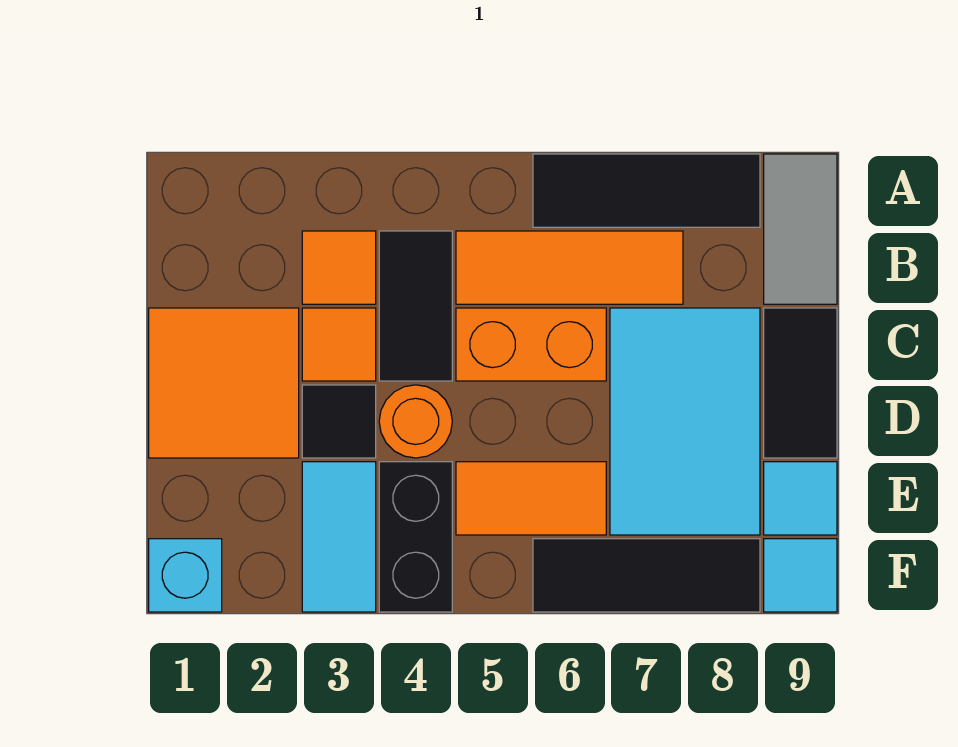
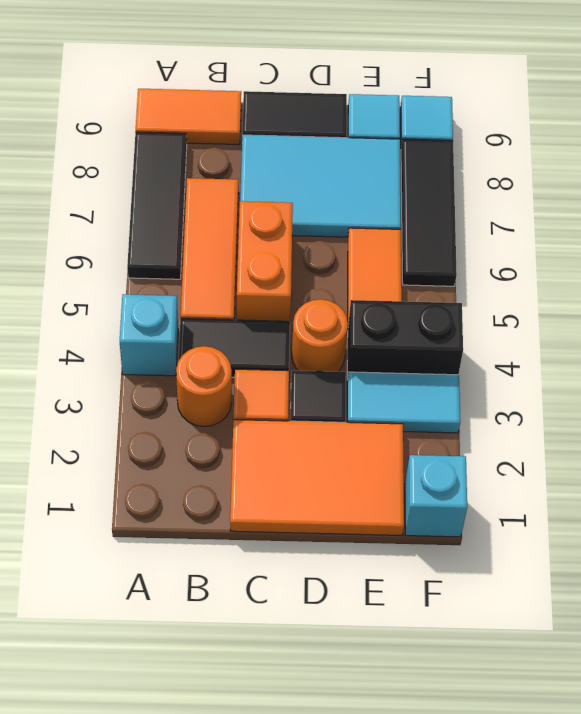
none -> cyan brick A4 level 1
grey tile A9:B9 level 1 -> orange tile A9:B9 level 1
orange tile B3 level 1 -> orange round brick B3 level 1
orange tile C1:D2 level 1 -> orange tile C1:E2 level 1

